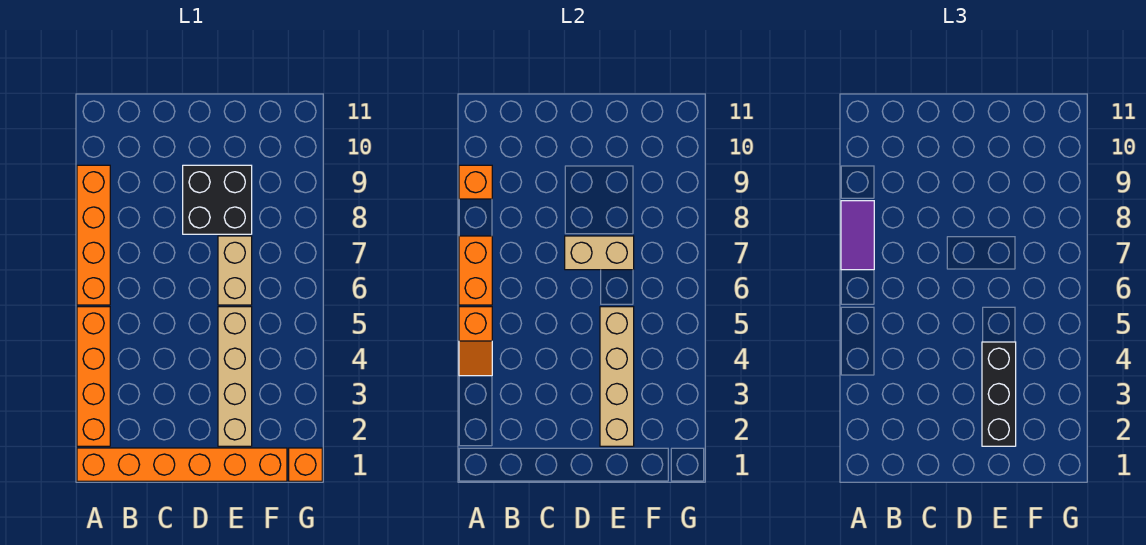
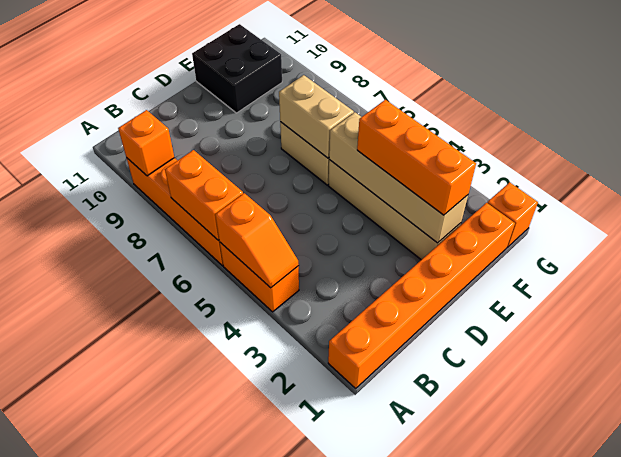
orange brick A2:A5 level 1 -> orange brick A4:A5 level 1
purple tile A7:A8 level 3 -> none
tan brick D7:E7 level 2 -> tan brick E6:E7 level 2
black brick D8:E9 level 1 -> black brick E10:F11 level 1
black brick E2:E4 level 3 -> orange brick E2:E4 level 3

